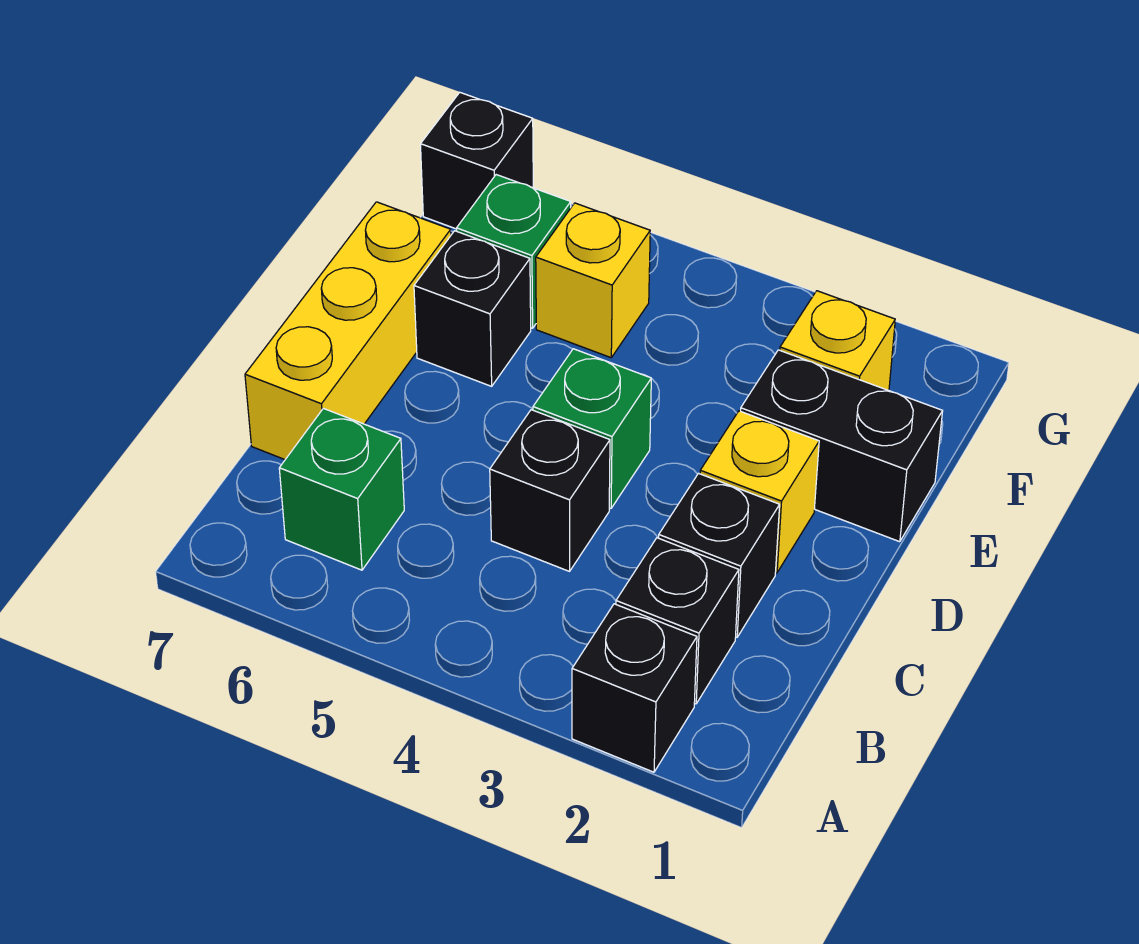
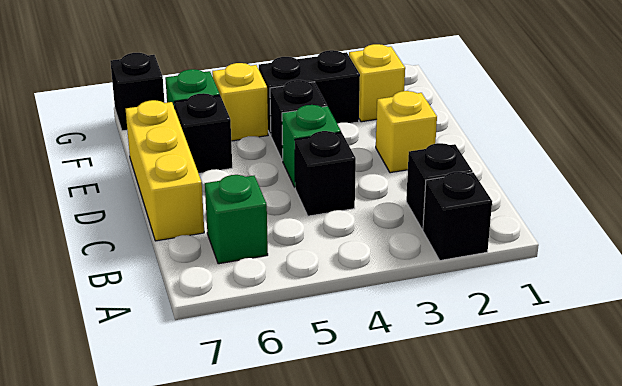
black brick C2 level 1 -> black brick E4 level 1
black brick E1:E2 level 1 -> black brick F3:F4 level 1

